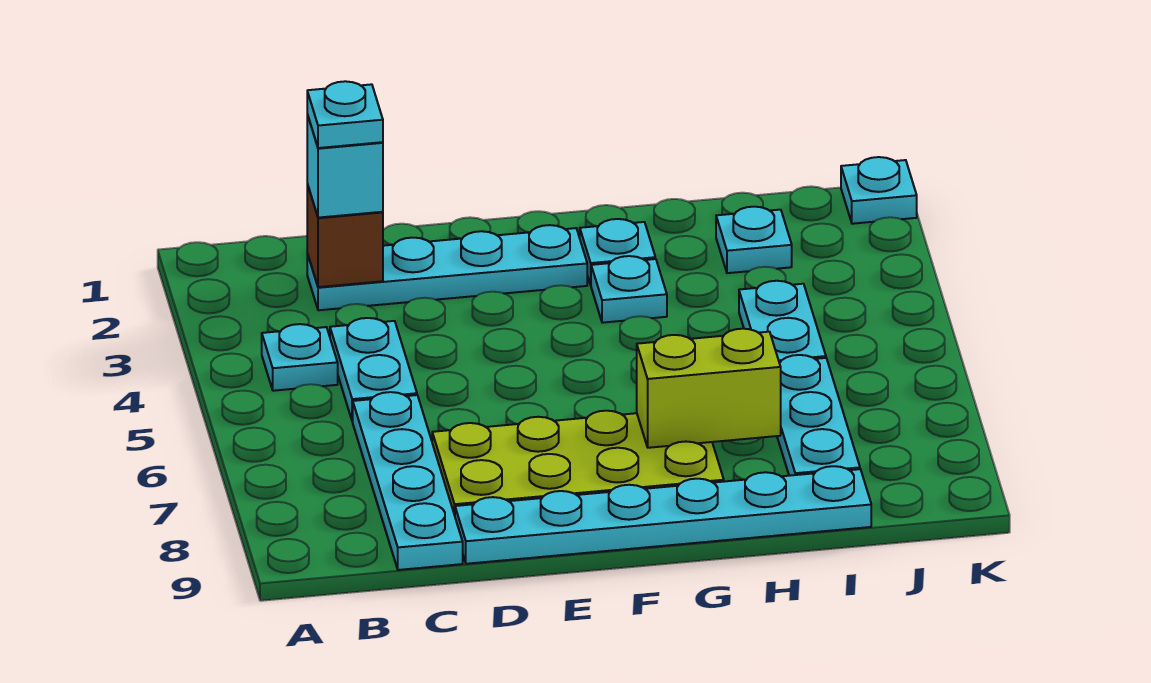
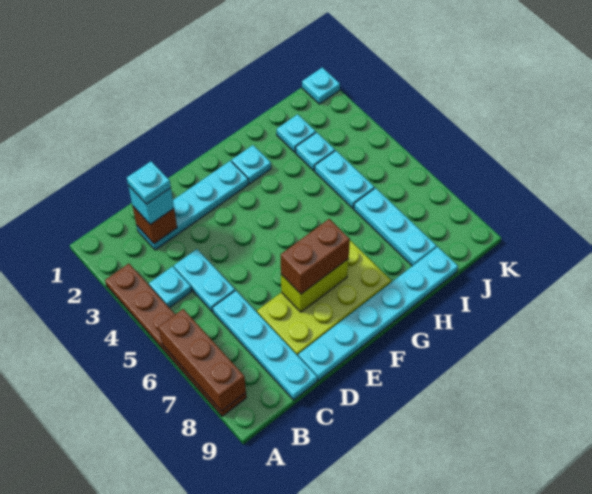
none -> brown plate A3:A8 level 1
none -> brown brick A6:A8 level 2
none -> brown brick E7:F7 level 3
cyan plate G3 level 1 -> cyan plate I3 level 1
lime brick G7:H7 level 2 -> lime brick E7:F7 level 2

